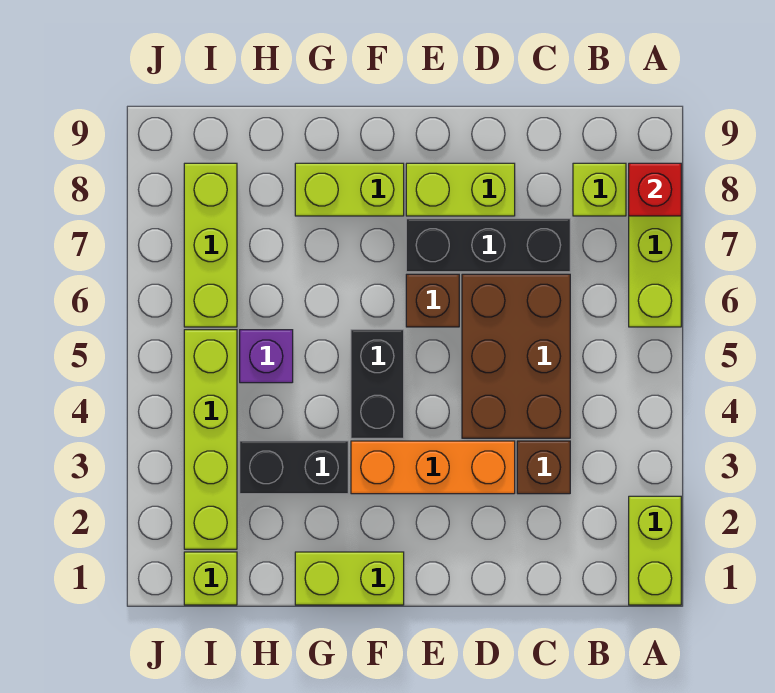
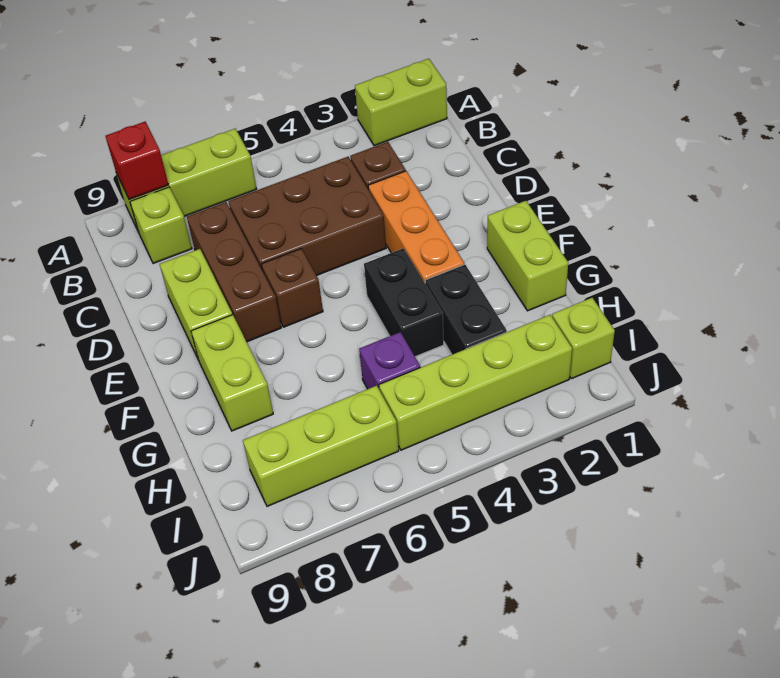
black brick C7:E7 level 1 -> brown brick C7:E7 level 1
black brick F4:F5 level 1 -> black brick F4:G4 level 1

